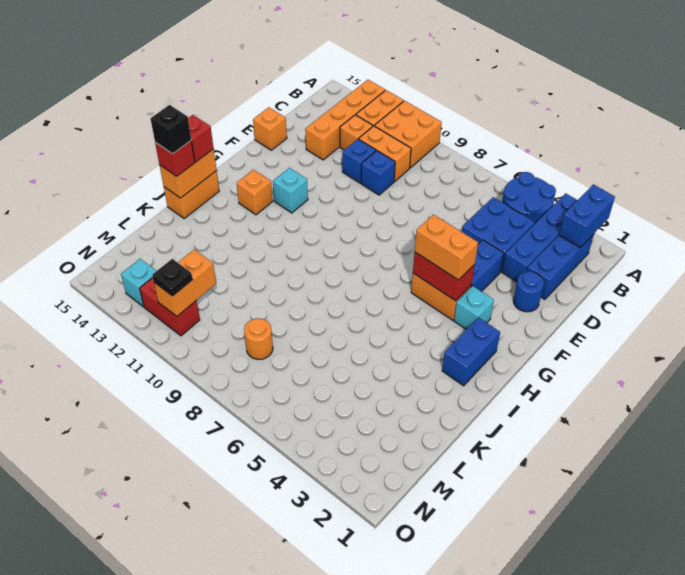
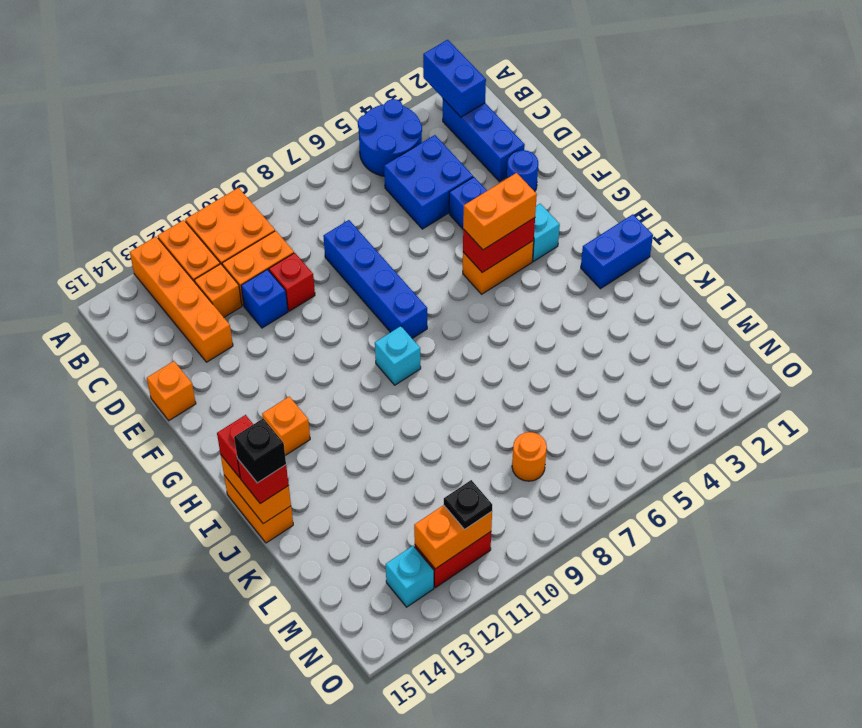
blue brick A3:D3 level 1 -> blue brick D8:G8 level 1
blue brick D10 level 1 -> red brick D10 level 1
cyan brick G12 level 1 -> cyan brick H9 level 1
blue brick H2:I2 level 1 -> blue brick I1:I2 level 1
orange brick M11:N11 level 2 -> orange brick N11:N12 level 2

